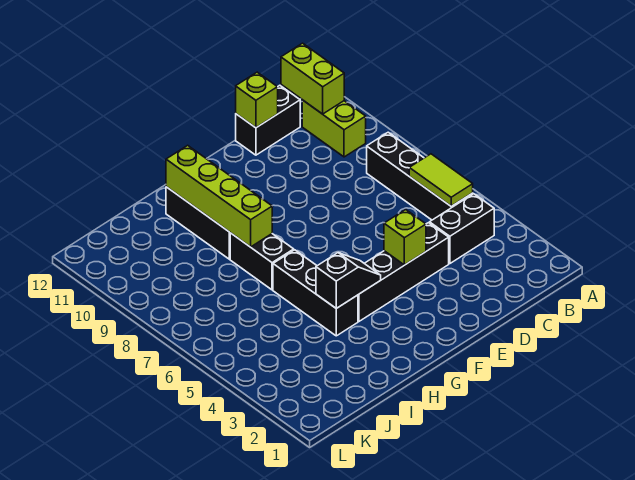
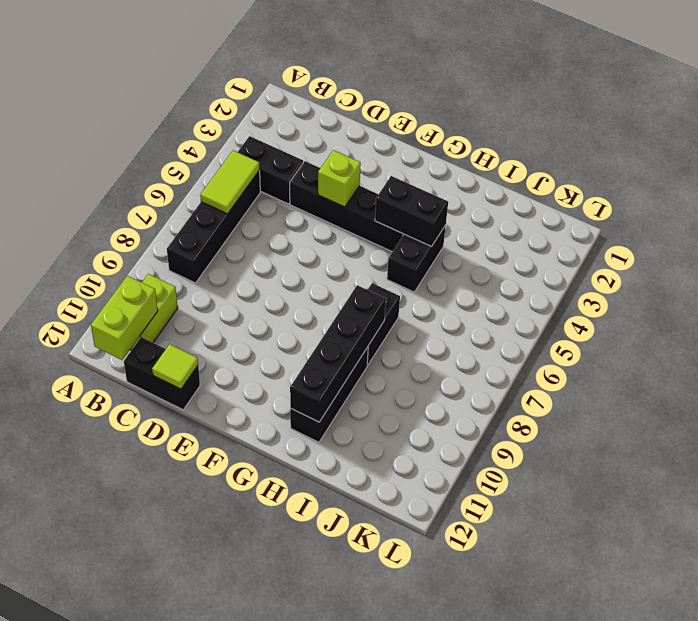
lime brick D12 level 2 -> lime tile D12 level 2
black slope G4:H4 level 2 top H -> black brick G4:H4 level 2
black brick H4:H6 level 1 -> black brick H4:H5 level 1
lime brick H8:H11 level 2 -> black brick H8:H11 level 2

